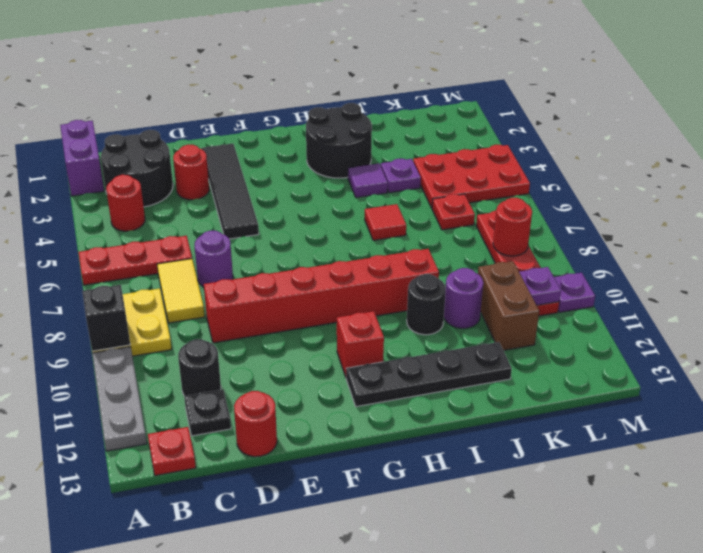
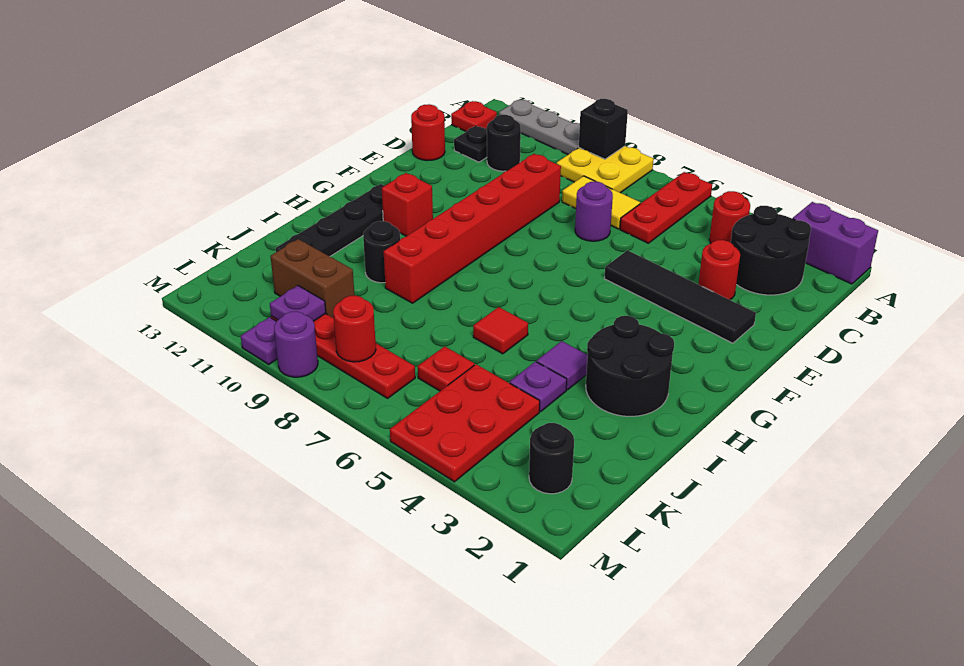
purple round brick J10 level 1 -> purple round brick M9 level 1
none -> black round brick L2 level 1

